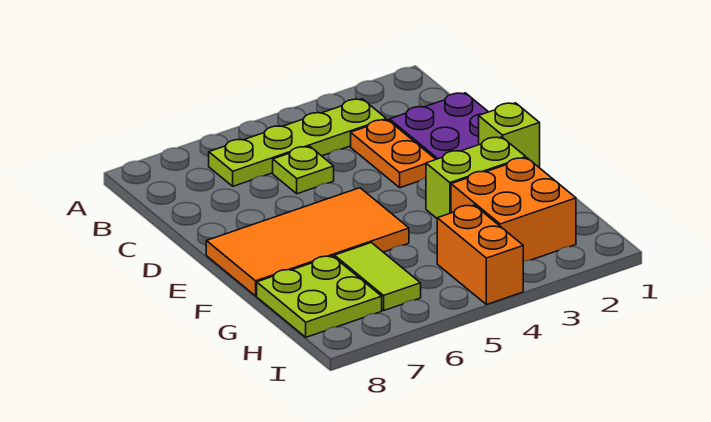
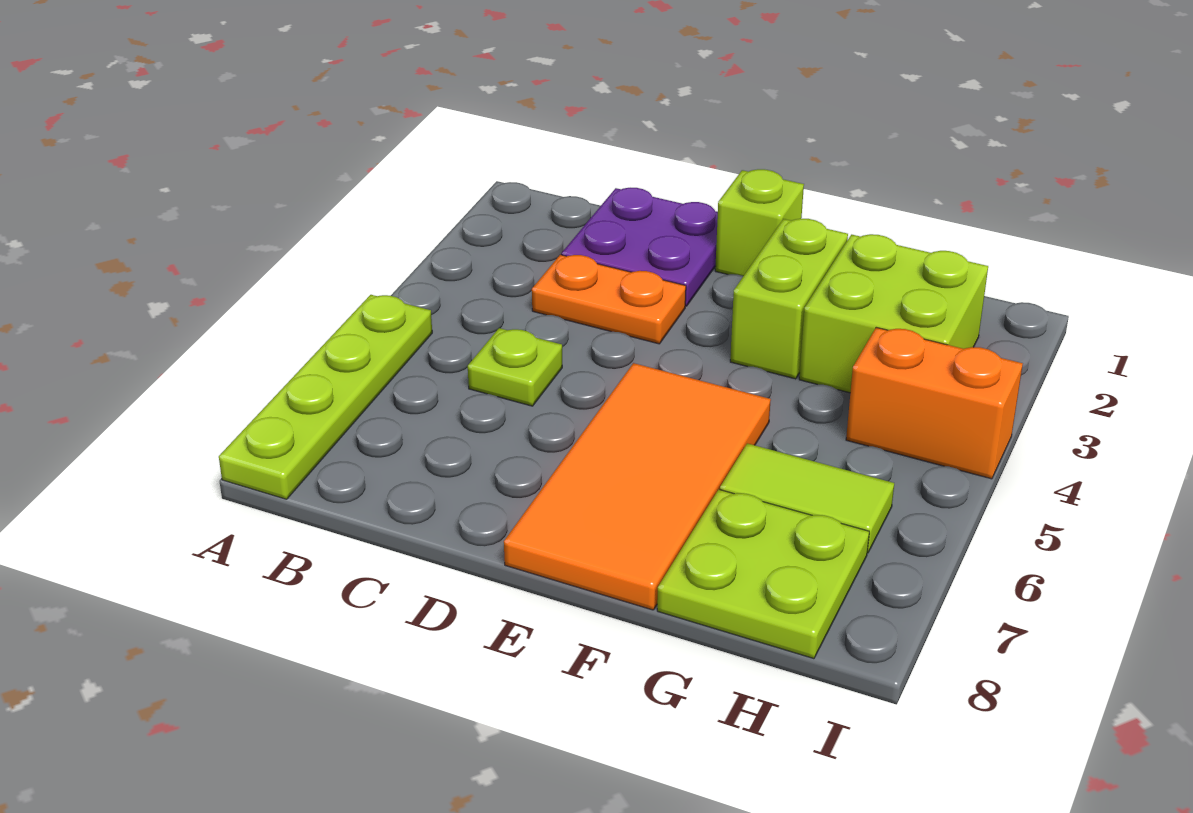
lime plate B3:B6 level 1 -> lime plate A5:A8 level 1
orange brick G2:H3 level 1 -> lime brick G2:H3 level 1

